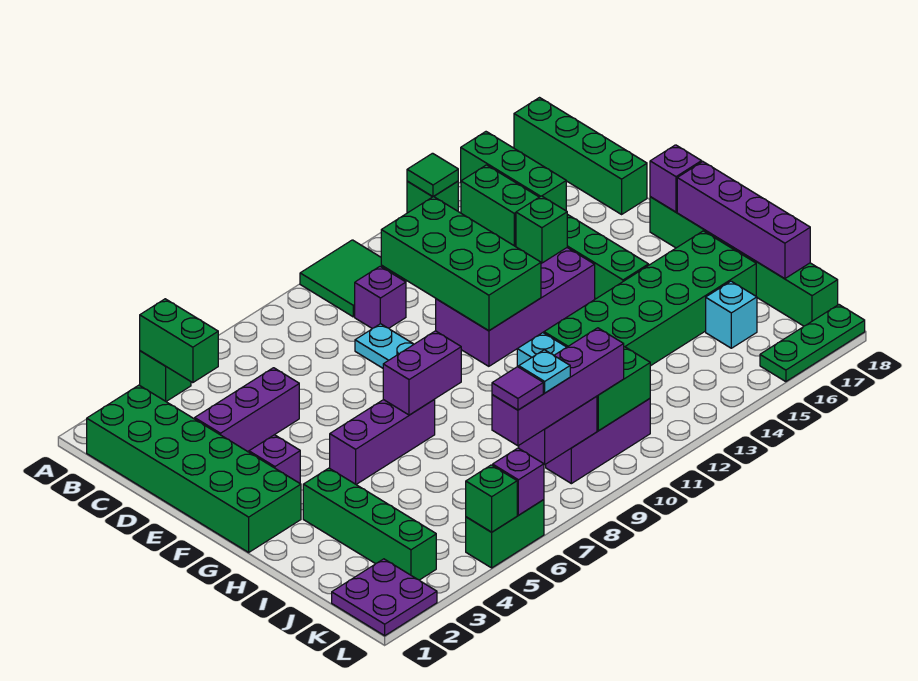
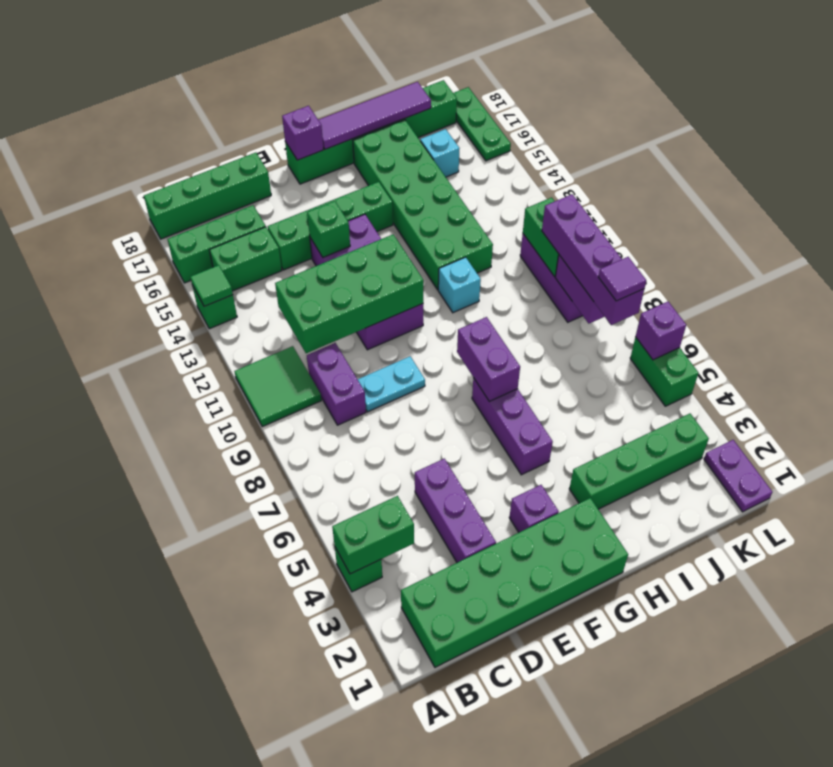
purple brick C10 level 1 -> purple brick C9:C10 level 1
purple brick G18:J18 level 2 -> purple tile G18:J18 level 2
purple plate K1:L2 level 1 -> purple plate L1:L2 level 1
cyan plate K8 level 4 -> none
green brick L5 level 2 -> none

